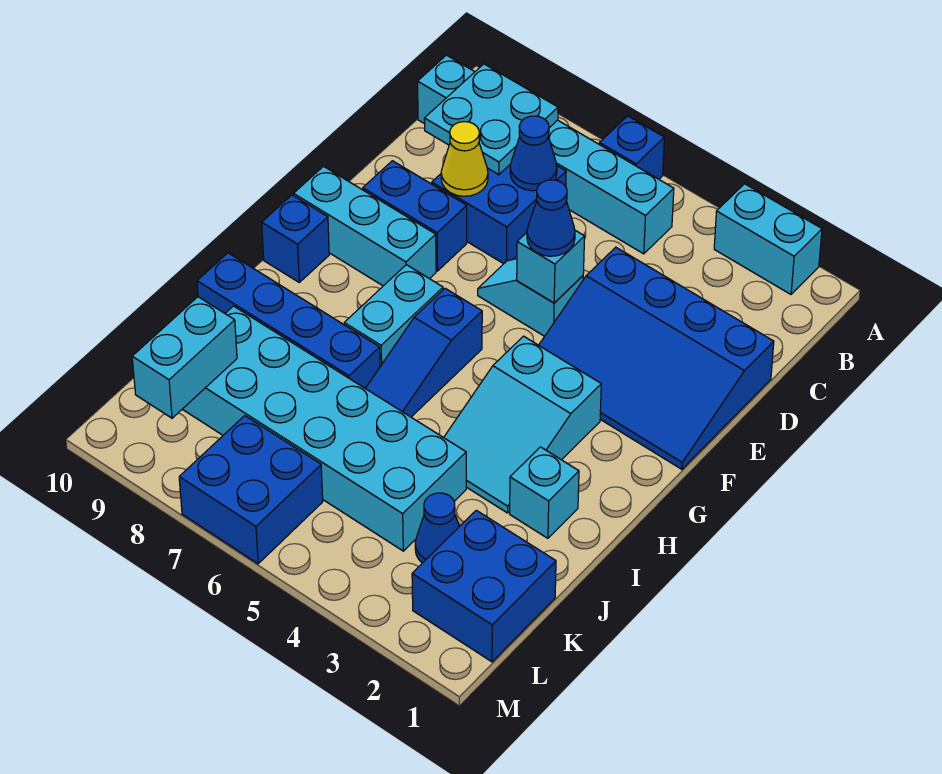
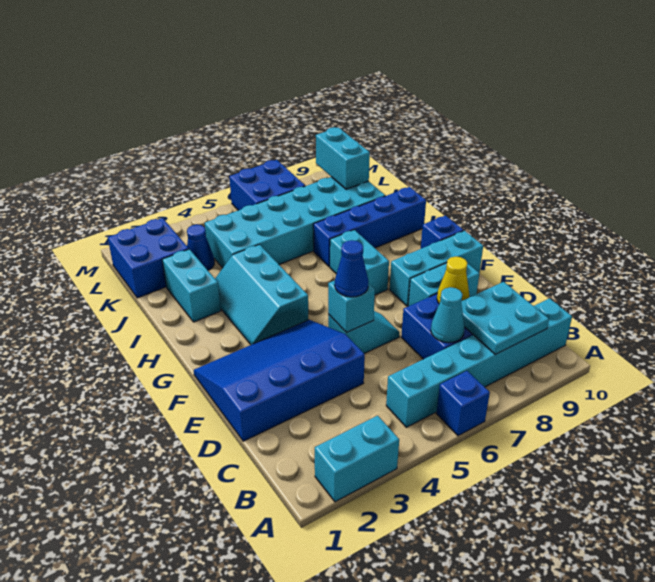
blue cone C7 level 2 -> cyan cone C7 level 2
blue brick E8:E9 level 1 -> cyan brick E8:E9 level 1
cyan slope G3:I4 level 1 top G -> cyan slope G3:I4 level 1 top 4
blue slope G6:I6 level 1 top G -> none
cyan brick I2 level 1 -> cyan brick I2:J2 level 1

